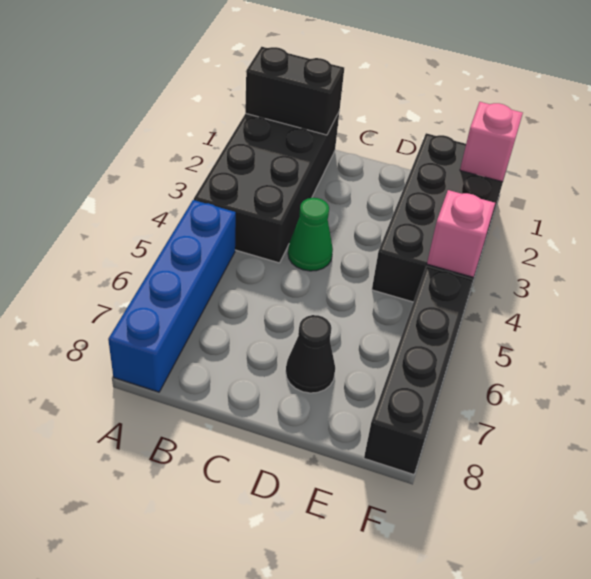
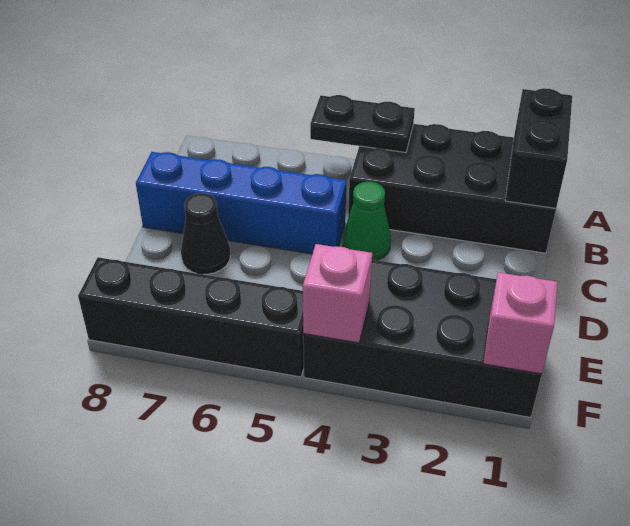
none -> black plate A4:A5 level 2
blue brick A5:A8 level 1 -> blue brick C5:C8 level 1

